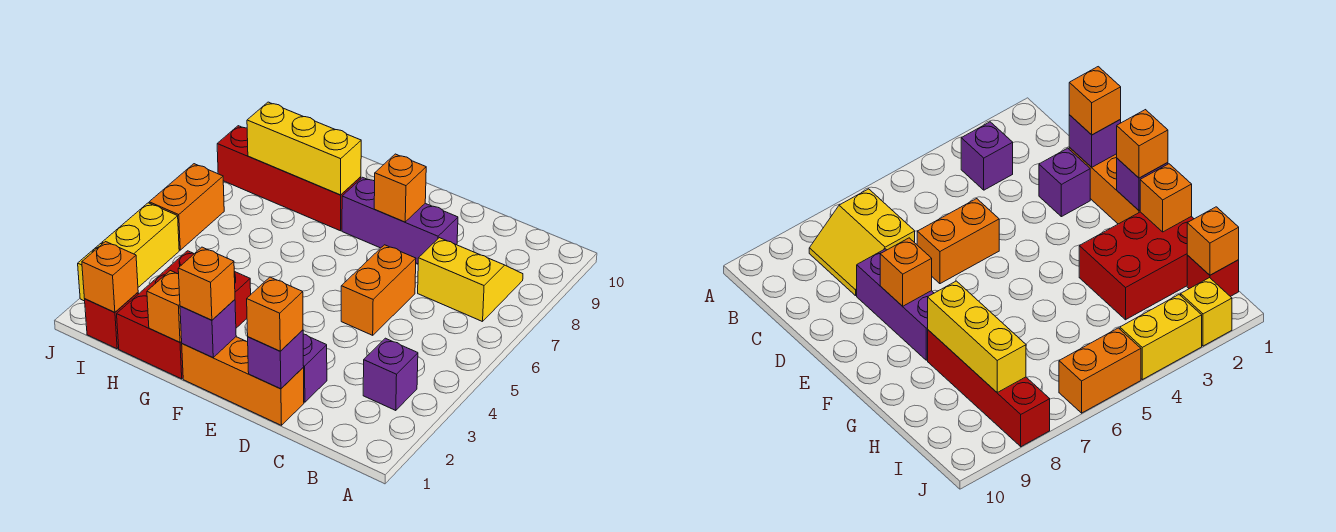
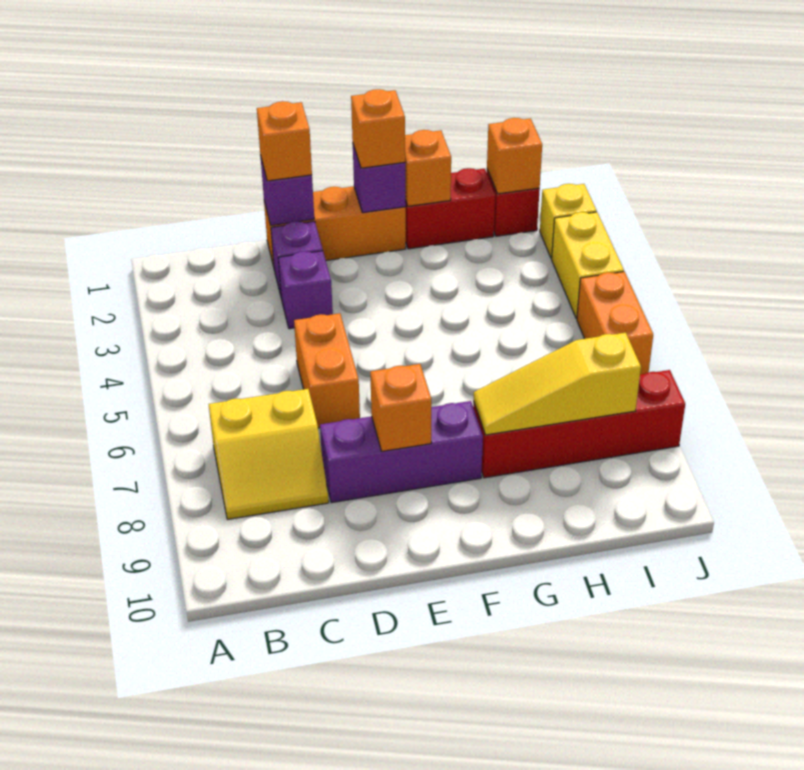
purple brick B3 level 1 -> purple brick D3 level 1
red brick G1:H3 level 1 -> red brick G1:H1 level 1
yellow brick G8:I8 level 2 -> yellow slope G8:I8 level 2 top I

